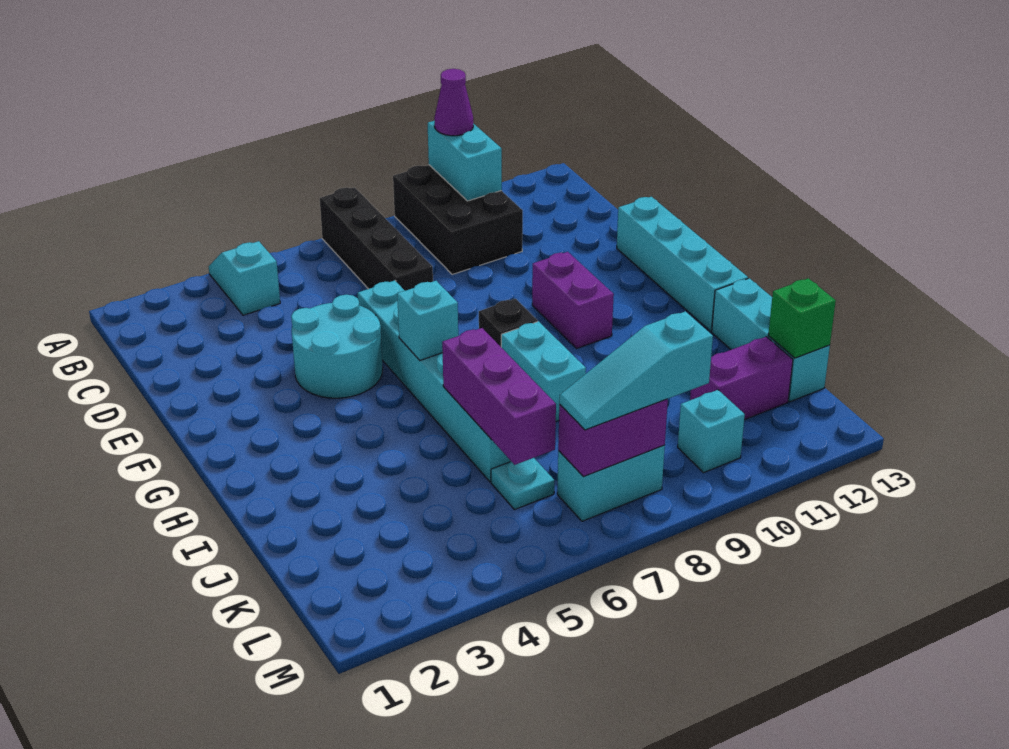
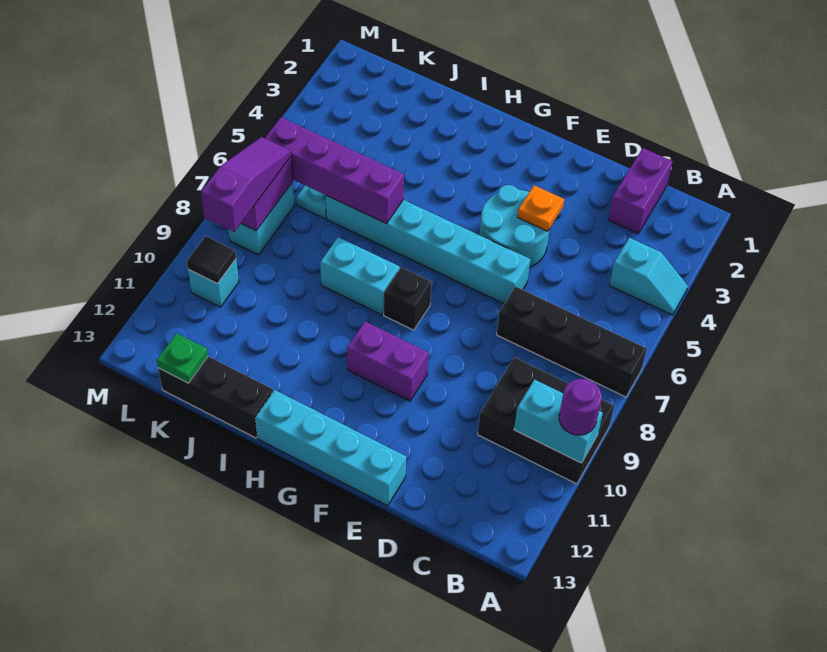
purple cone A10 level 3 -> purple round brick A10 level 3
none -> orange plate E4 level 2
cyan brick G6 level 2 -> none
purple brick I6:K6 level 2 -> purple brick I6:L6 level 2
cyan brick I13:K13 level 1 -> black brick I13:K13 level 1
purple brick K11:K12 level 1 -> purple brick C1:C2 level 1
green brick K13 level 2 -> green plate K13 level 2
cyan slope L7:L9 level 3 top 9 -> purple slope L7:L9 level 3 top 9
none -> black tile L10 level 2

